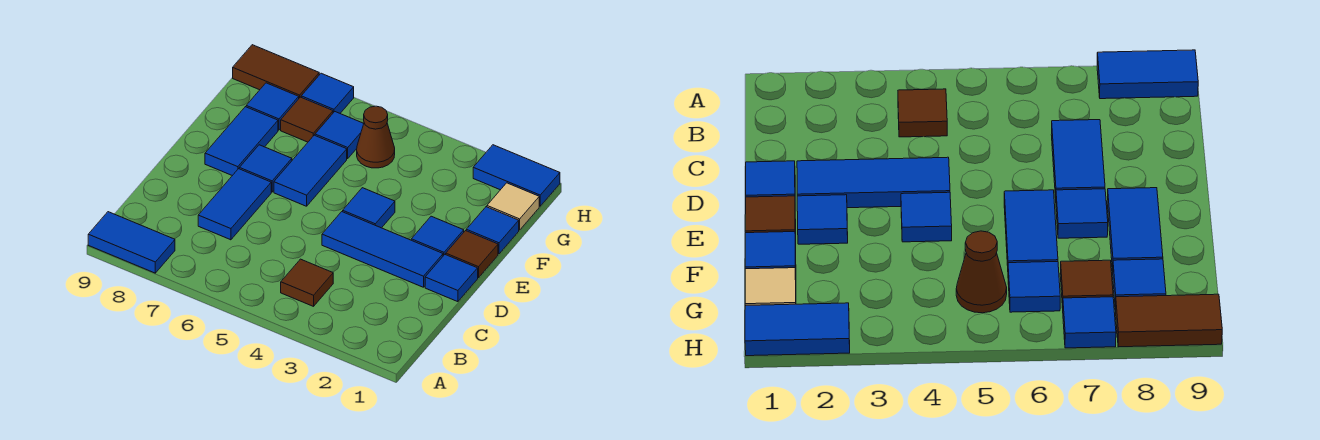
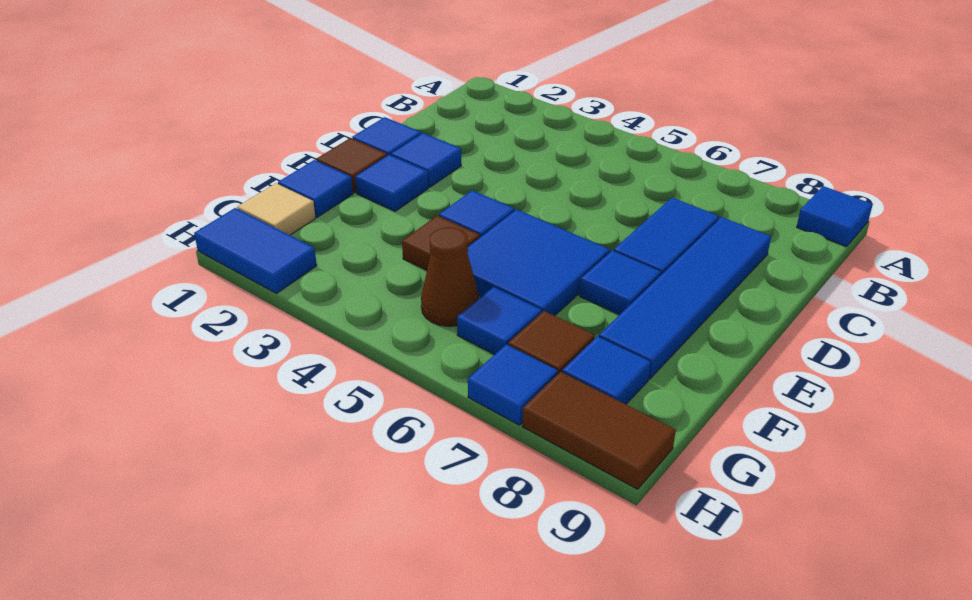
blue tile A8:A9 level 1 -> blue tile A9 level 1
brown tile B4 level 1 -> brown tile F4 level 1
blue tile D2:D4 level 1 -> blue tile D2 level 1
blue tile E6:F6 level 1 -> blue tile E5:F6 level 1
blue tile E8:F8 level 1 -> blue tile C8:F8 level 1

